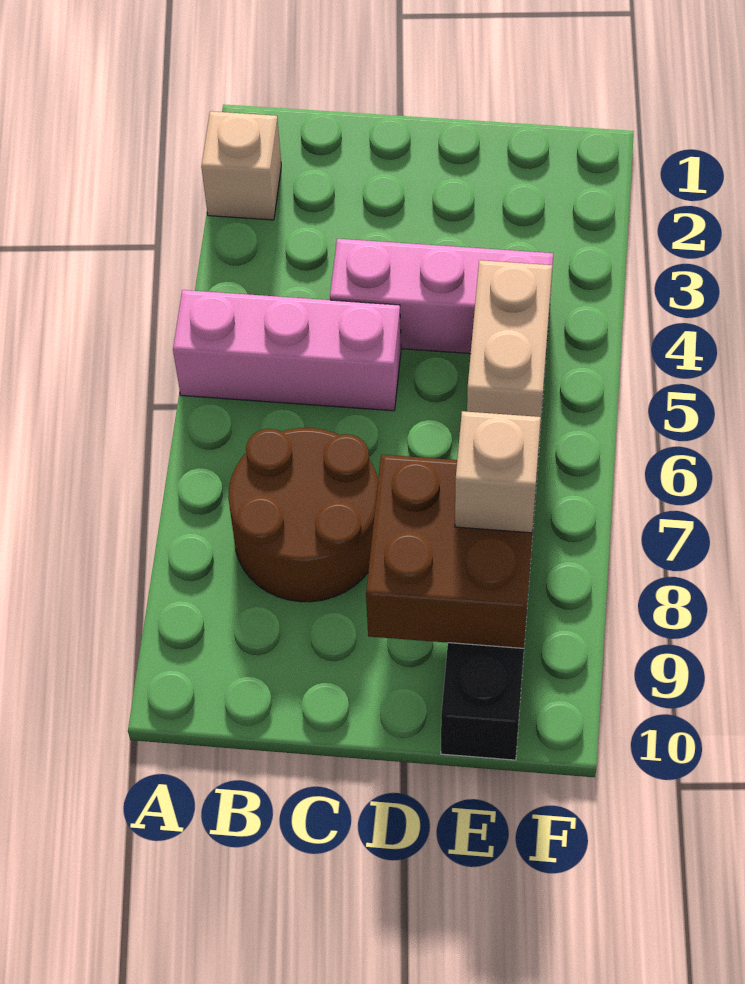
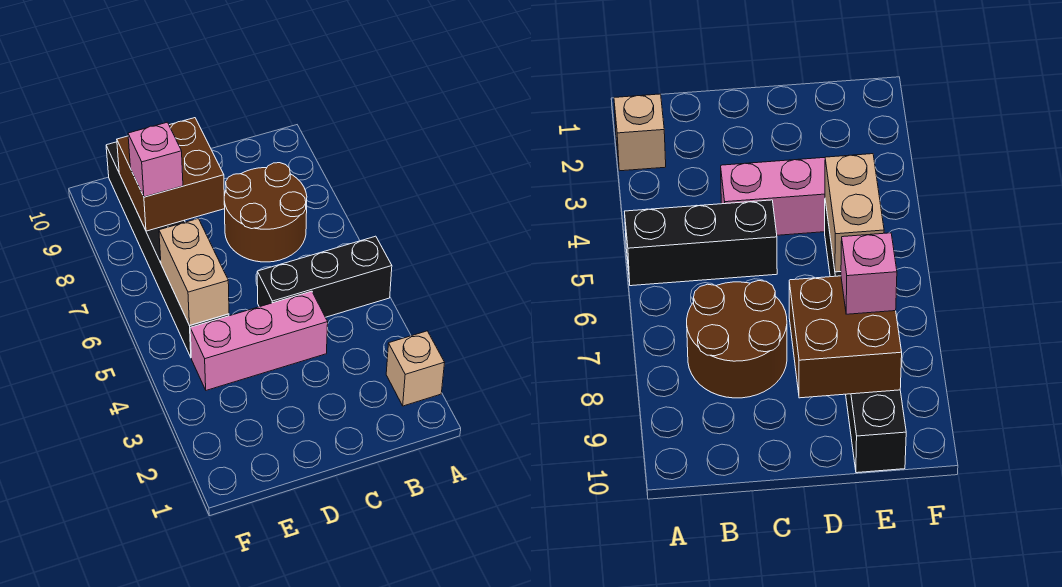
pink brick A5:C5 level 1 -> black brick A5:C5 level 1
tan brick E8 level 3 -> pink brick E8 level 3

